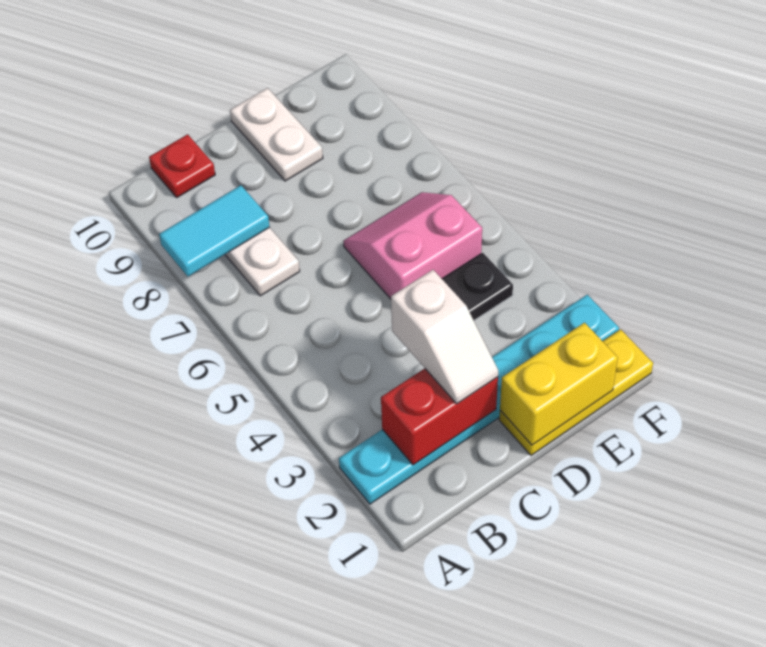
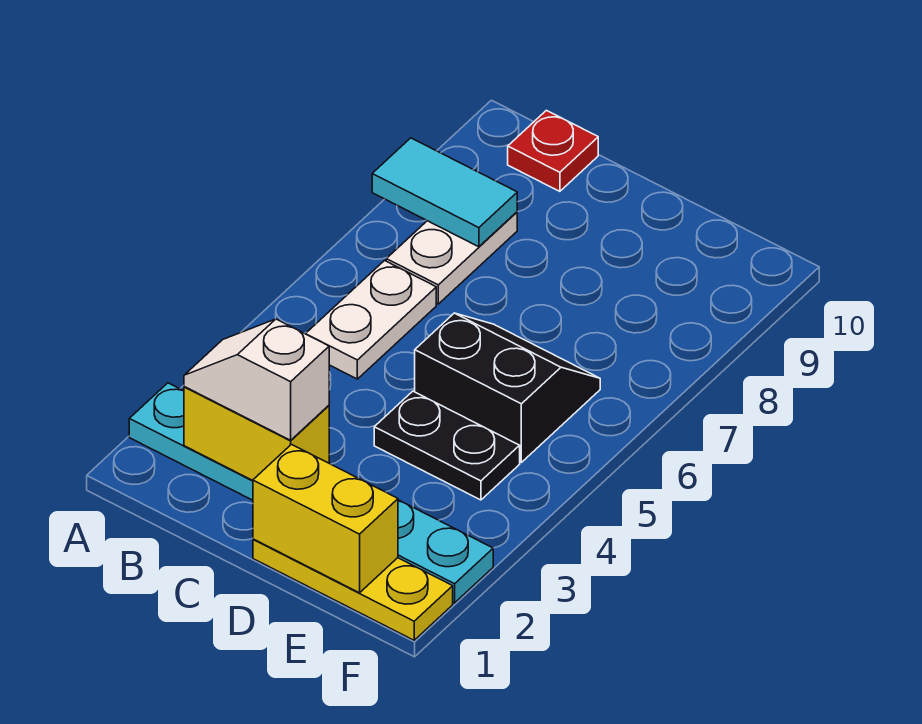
red brick B2:C2 level 2 -> yellow brick B2:C2 level 2
white slope C2:C3 level 3 top 3 -> white slope B2:C2 level 3 top C
pink slope D5:E6 level 1 top 5 -> black slope D5:E6 level 1 top 5
white plate D9:D10 level 1 -> white plate B5:B6 level 1

